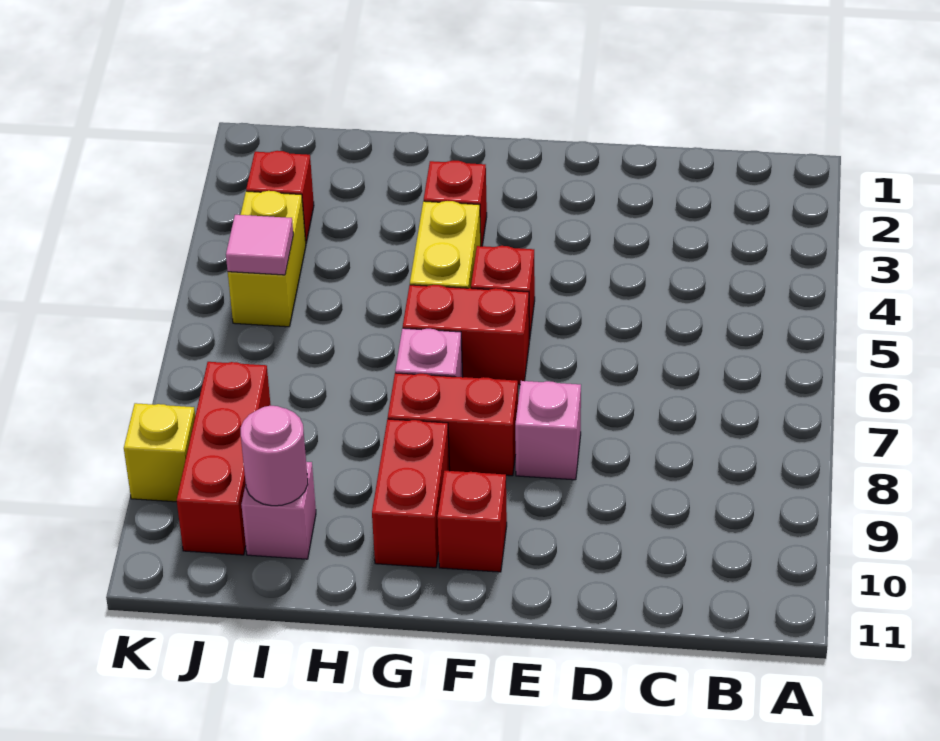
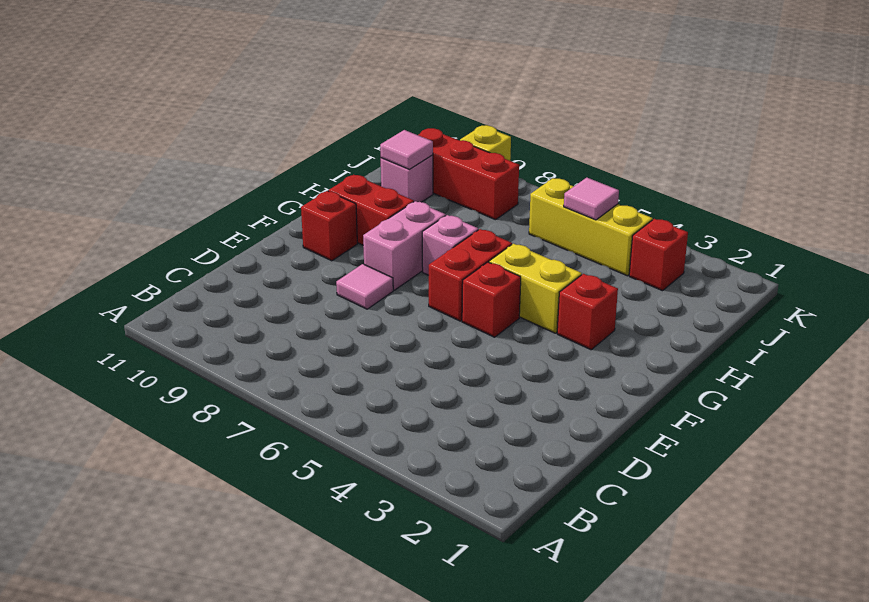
pink brick E8 level 1 -> pink tile E8 level 1
red brick F8:G8 level 1 -> pink brick F8:G8 level 1
pink round brick I10 level 2 -> pink tile I10 level 2
yellow brick J4:J5 level 1 -> yellow brick J4:J6 level 1

